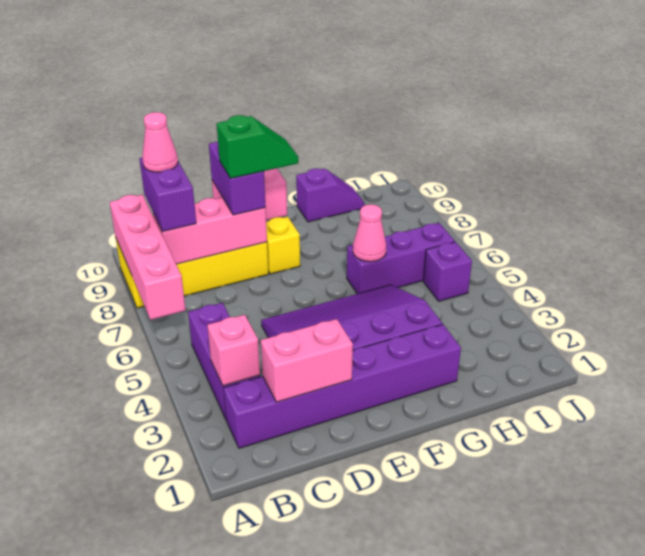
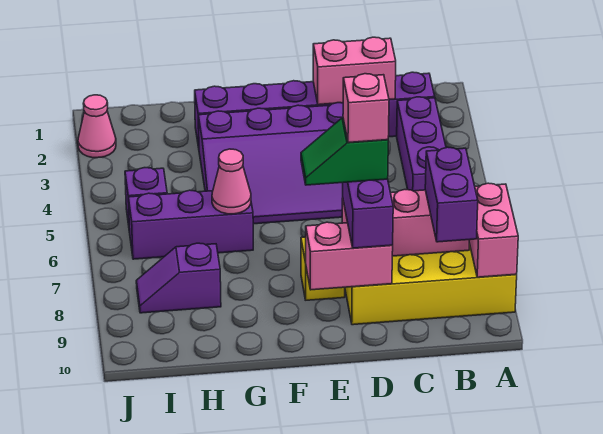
pink brick A6:A9 level 2 -> pink brick A8:A9 level 2
pink brick B3 level 2 -> pink brick D8 level 5
pink cone B9 level 4 -> pink cone J2 level 1
purple slope G10:H10 level 1 top G -> purple slope H8:I8 level 1 top H

